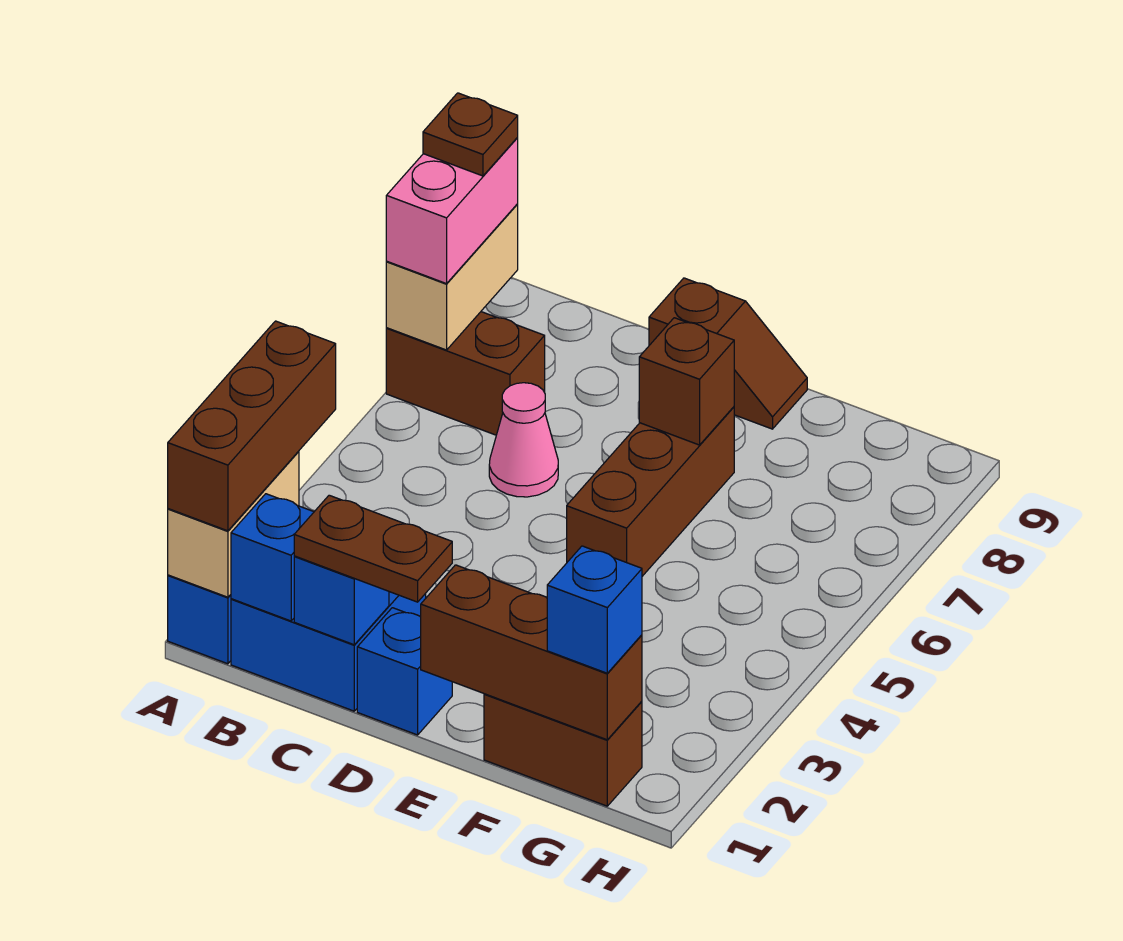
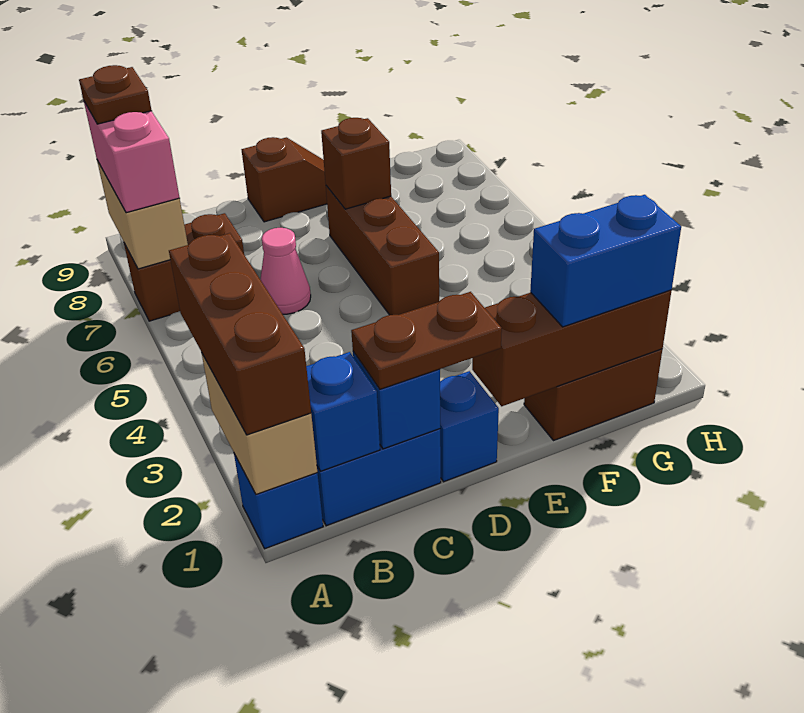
blue brick G1 level 3 -> blue brick F1:G1 level 3

